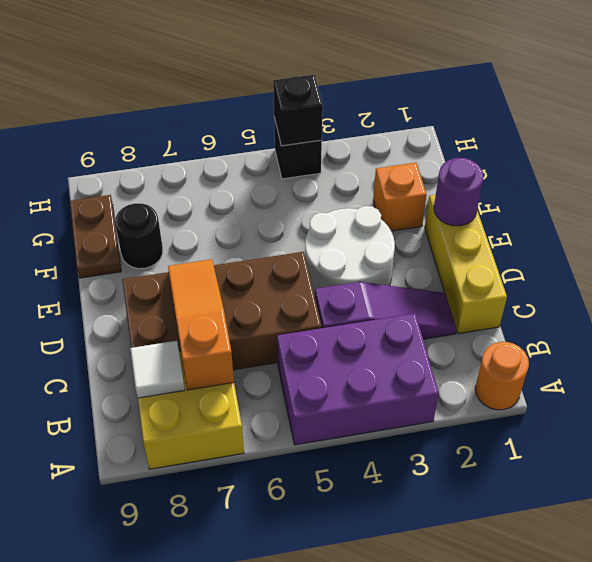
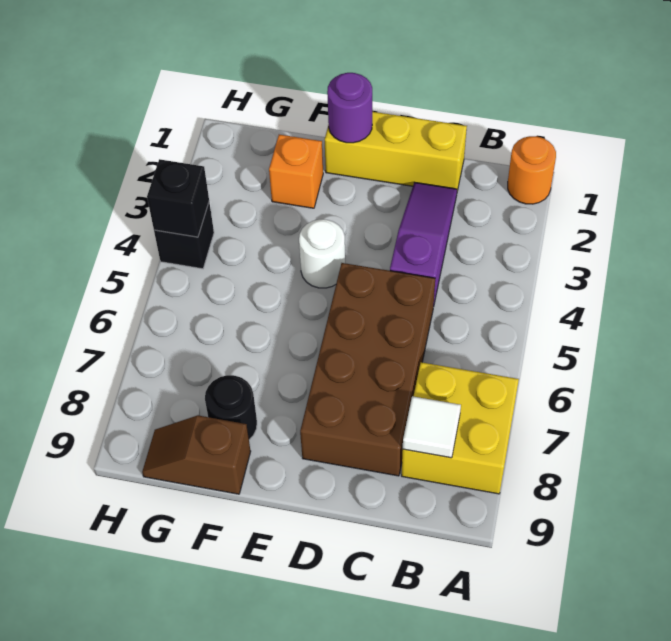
purple brick A3:B5 level 1 -> none
orange slope B7:D7 level 2 top B -> none
white round brick D3:E4 level 1 -> white round brick E4 level 1
brown plate F9:G9 level 1 -> brown slope F9:G9 level 1 top F

